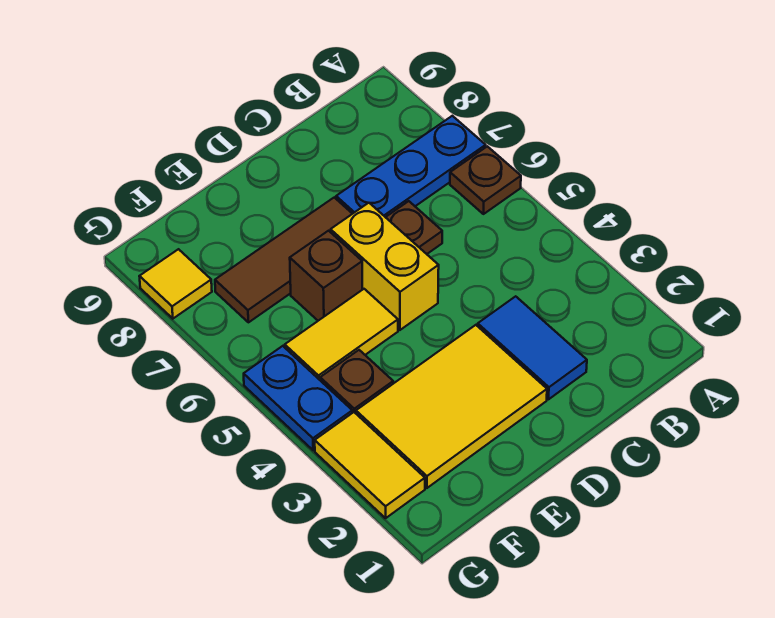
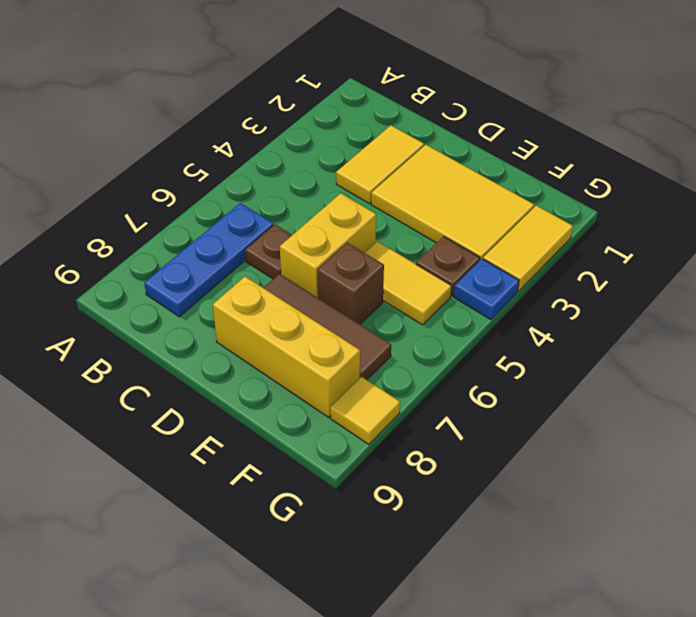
brown plate A6 level 1 -> none
blue plate A7:C7 level 1 -> blue plate B6:B8 level 1
blue tile C2:C3 level 1 -> yellow tile C2:C3 level 1
none -> yellow brick D8:F8 level 1
blue plate G4:G5 level 1 -> blue plate G4 level 1

